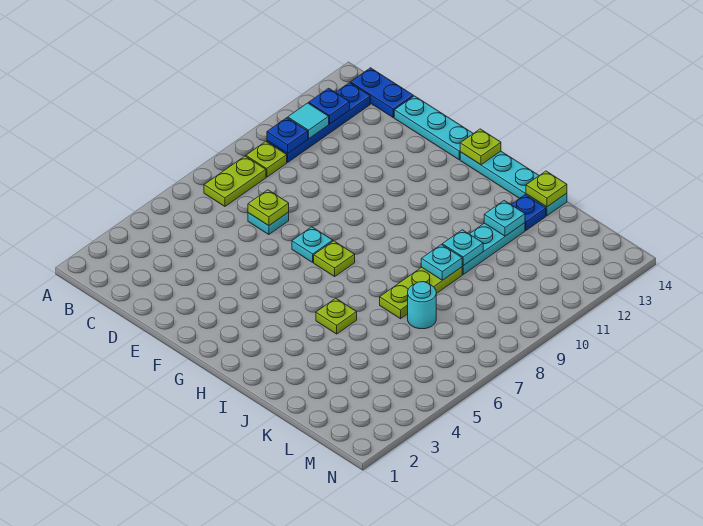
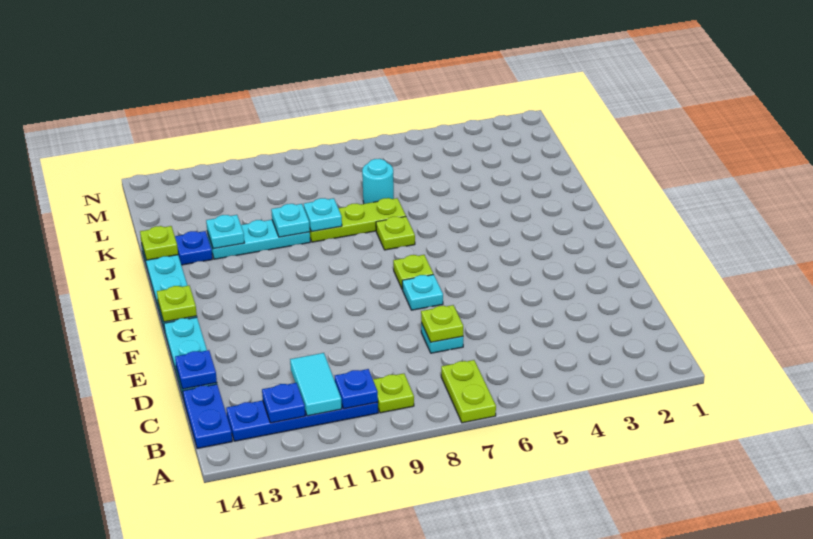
lime plate B7:B8 level 1 -> lime plate A7:B7 level 1
cyan tile B11 level 2 -> cyan tile B11:C11 level 2
none -> blue plate D14 level 2
lime plate I5 level 1 -> lime plate I7 level 1

